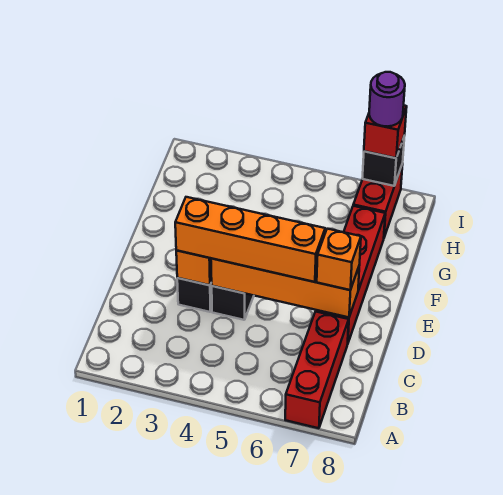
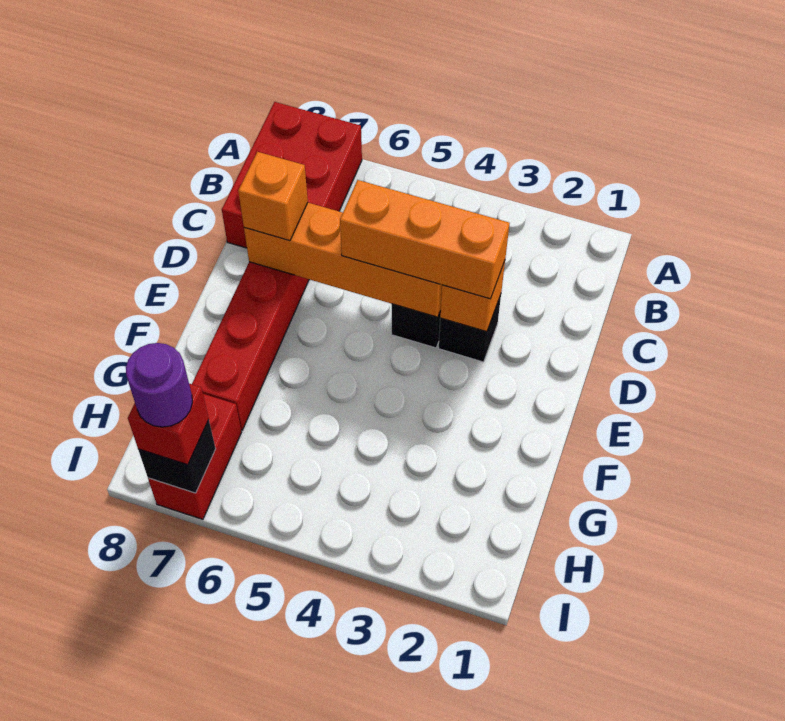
red brick A7:C7 level 1 -> red brick A7:C8 level 1
orange brick D3:D6 level 3 -> orange brick D3:D5 level 3

